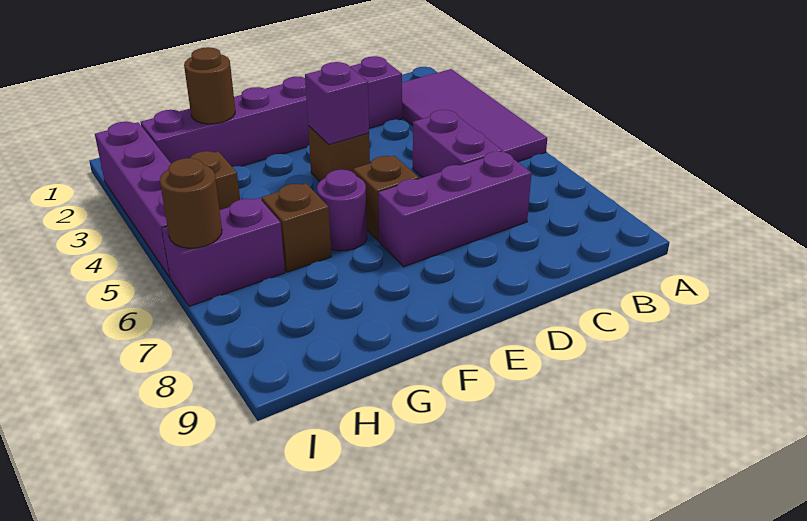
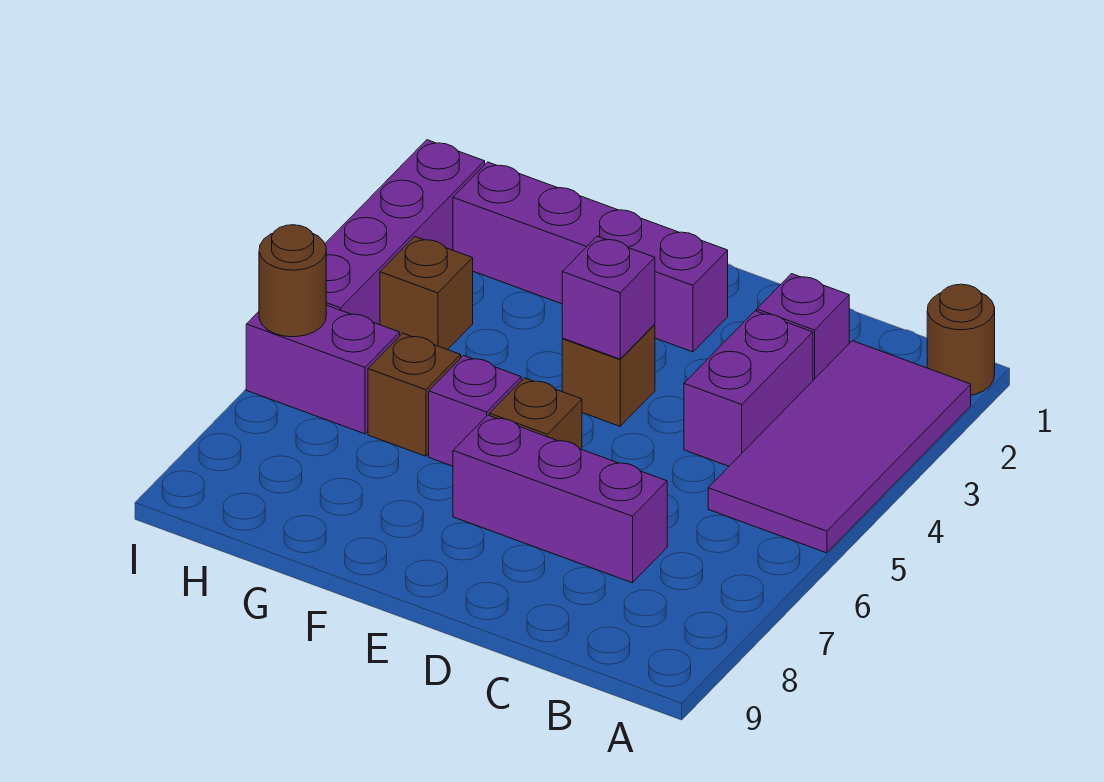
purple brick C5:C6 level 1 -> purple brick C3:C4 level 1
purple round brick F6 level 1 -> purple brick F6 level 1
brown round brick G2 level 2 -> brown round brick A1 level 1

